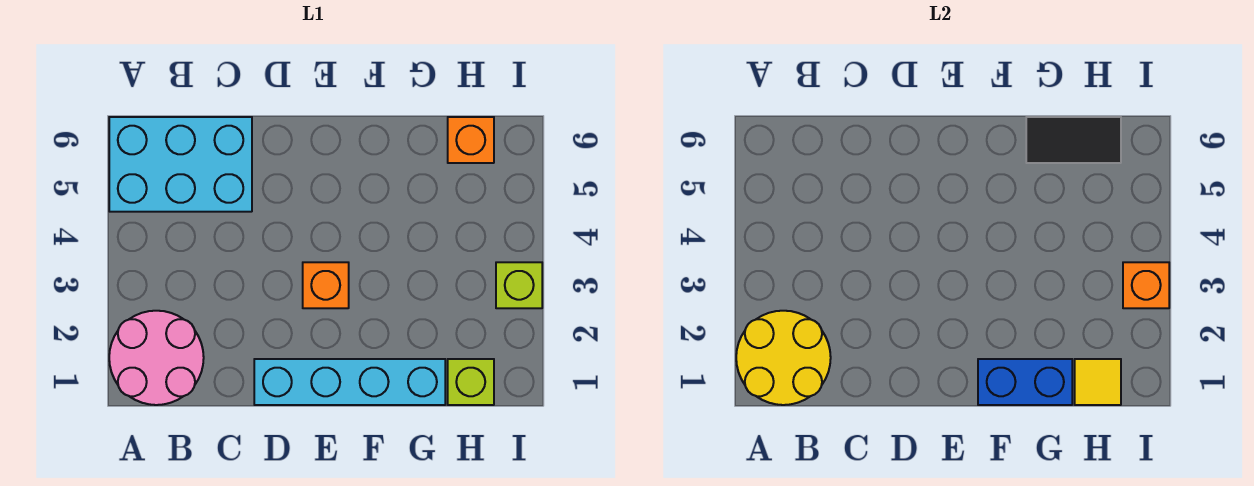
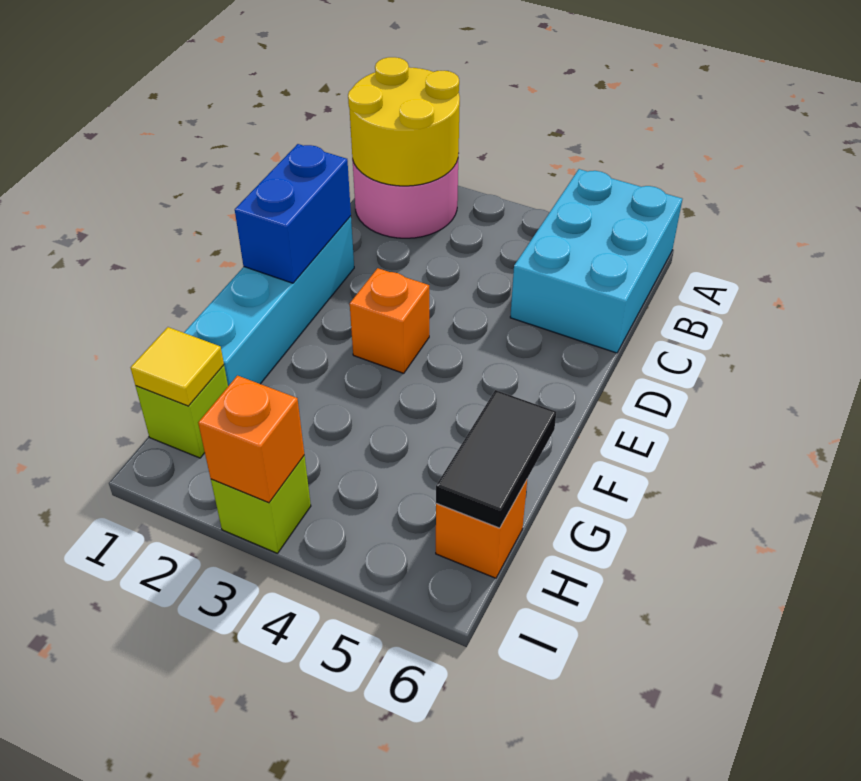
blue brick F1:G1 level 2 -> blue brick D1:E1 level 2

